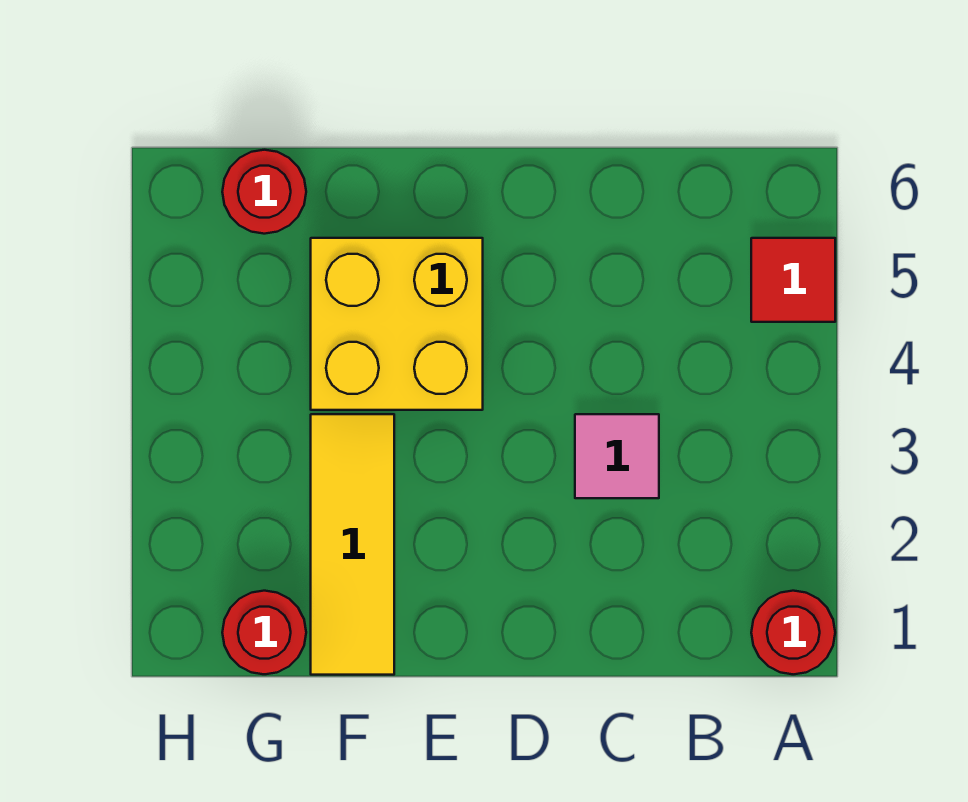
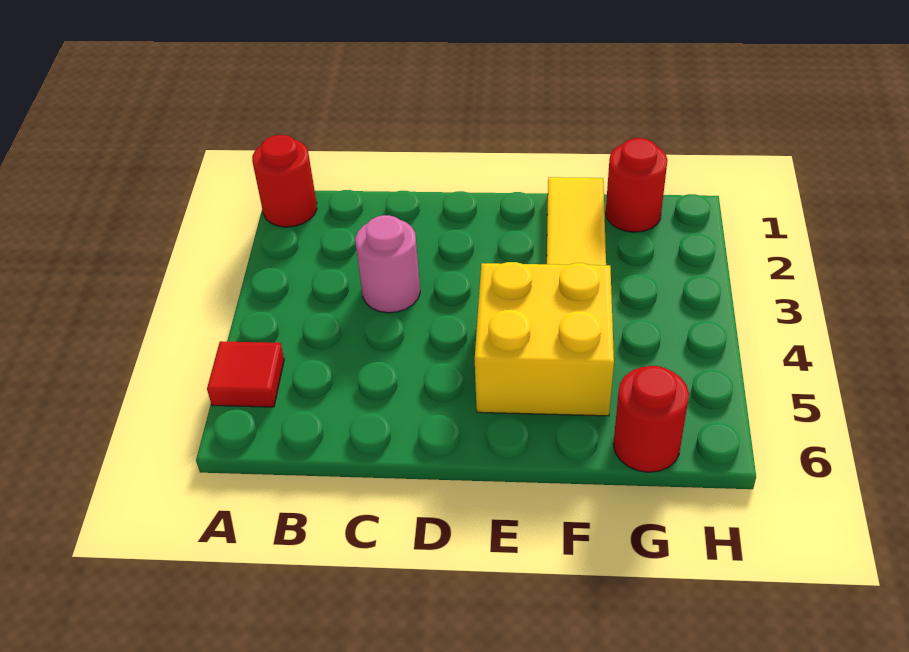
pink tile C3 level 1 -> pink round brick C3 level 1

